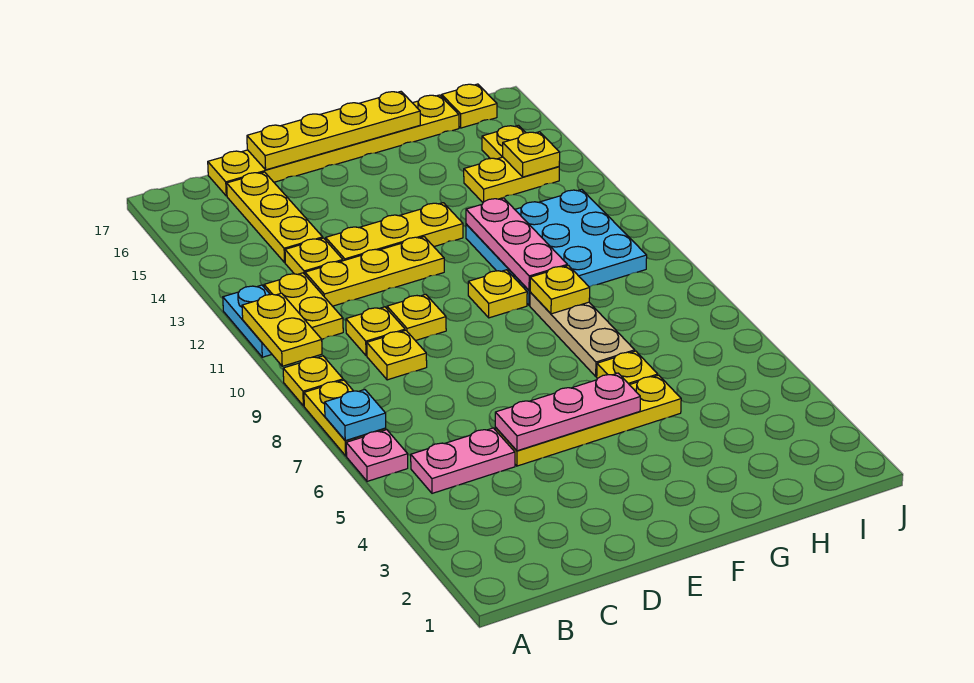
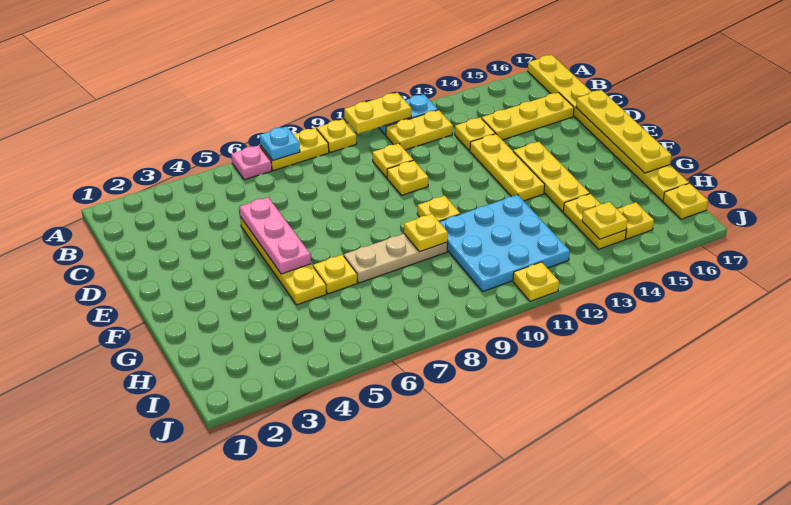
pink plate B5:C5 level 1 -> none
yellow plate C9 level 1 -> yellow plate J11 level 1
yellow plate C12:E12 level 1 -> yellow plate E14:G14 level 1
yellow plate C17:H17 level 1 -> yellow plate A17:H17 level 1
pink plate G10:G12 level 2 -> none

